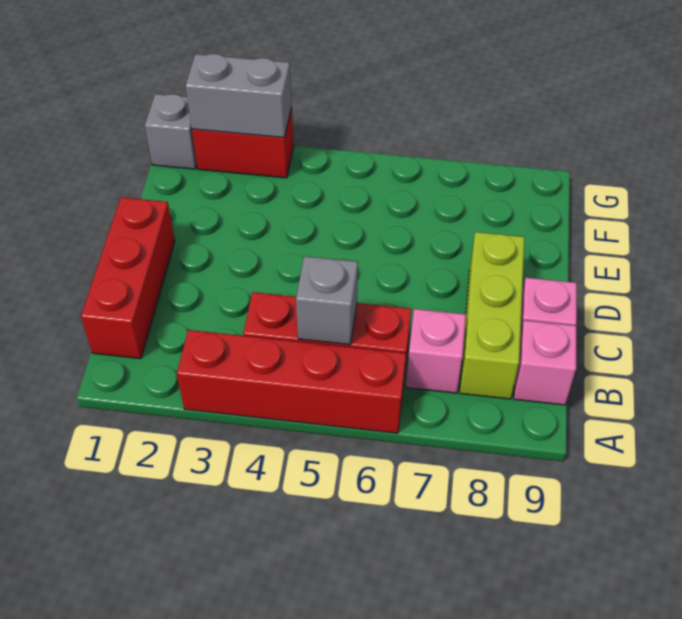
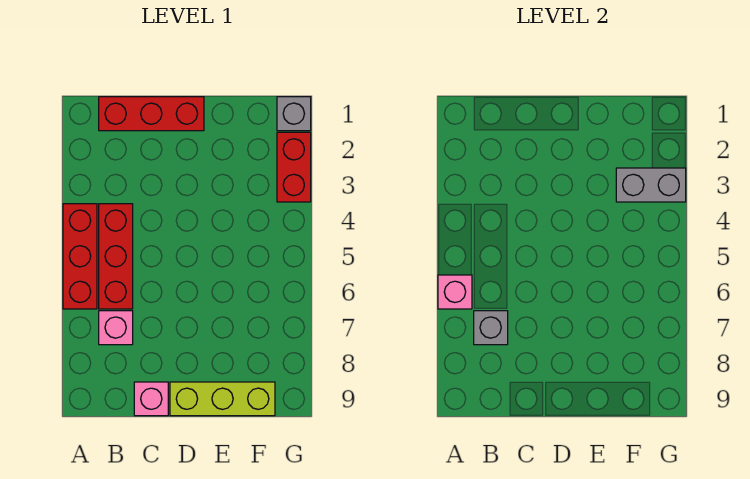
red brick A3:A6 level 1 -> red brick A4:A6 level 1
grey brick B5 level 2 -> grey brick B7 level 2
lime brick B8:D8 level 1 -> lime brick D9:F9 level 1
pink brick B9 level 1 -> pink brick A6 level 2
grey brick G2:G3 level 2 -> grey brick F3:G3 level 2

